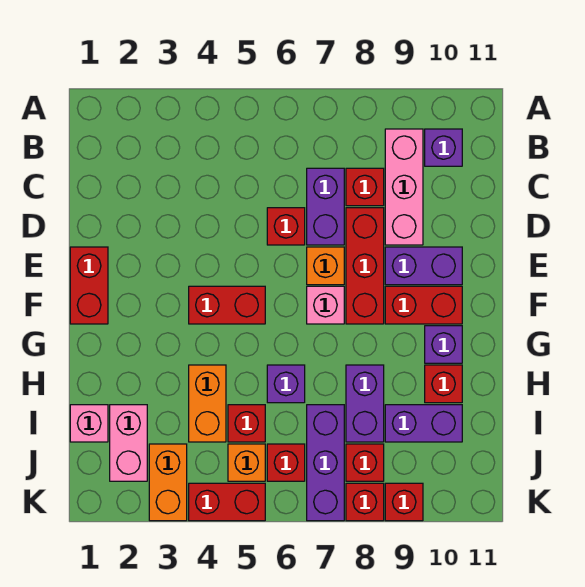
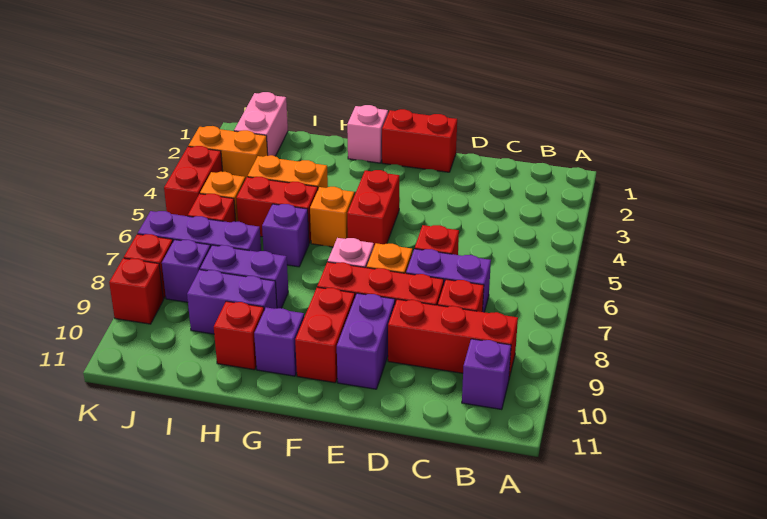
pink brick B9:D9 level 1 -> red brick B9:D9 level 1
none -> orange brick G5 level 1
pink brick I1 level 1 -> pink brick G1 level 1
pink brick I2:J2 level 1 -> pink brick J1:J2 level 1
red brick I5 level 1 -> red brick H5:I5 level 1
purple brick I9:I10 level 1 -> purple brick H9:I9 level 1
red brick J8 level 1 -> purple brick J8 level 1

